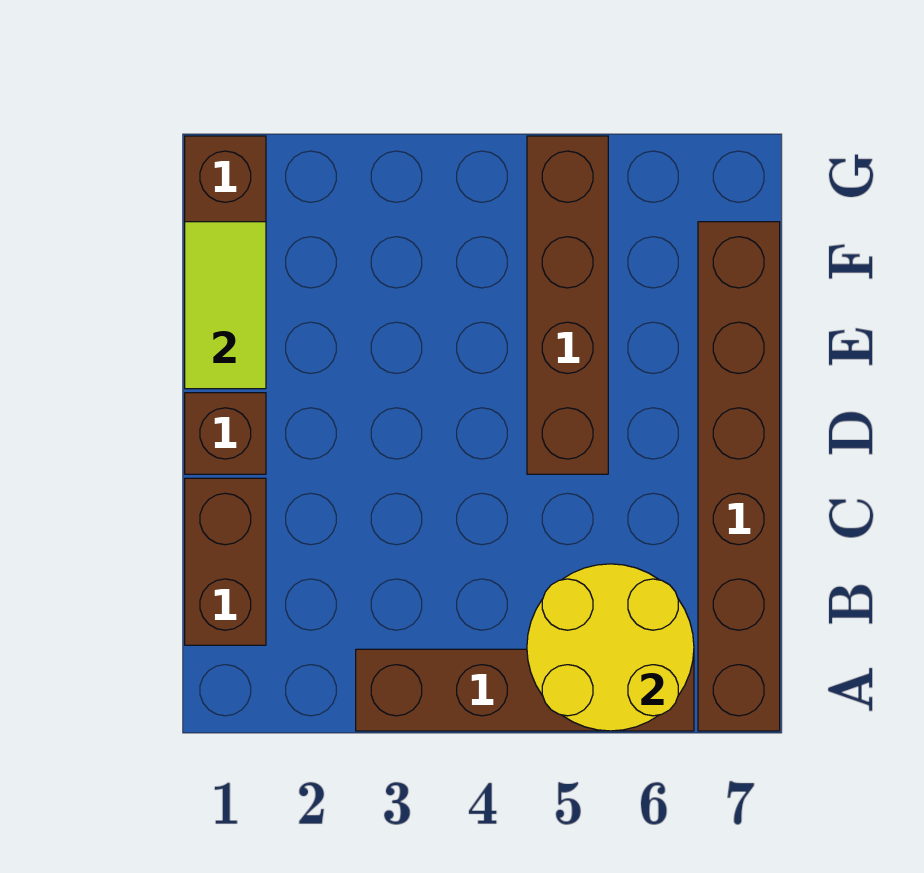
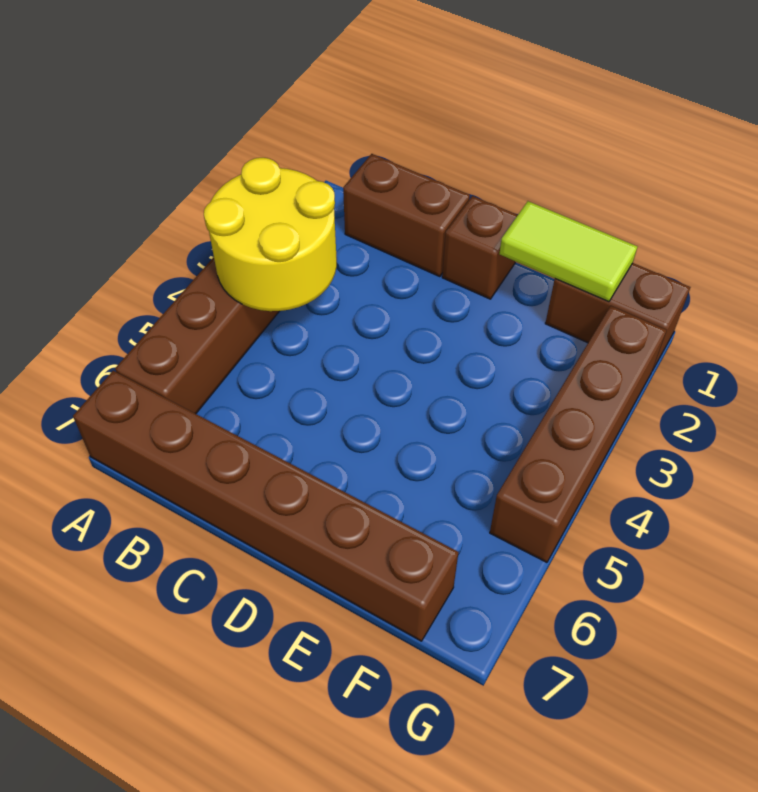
yellow round brick A5:B6 level 2 -> yellow round brick A3:B4 level 2
brown brick D5:G5 level 1 -> brown brick G2:G5 level 1

